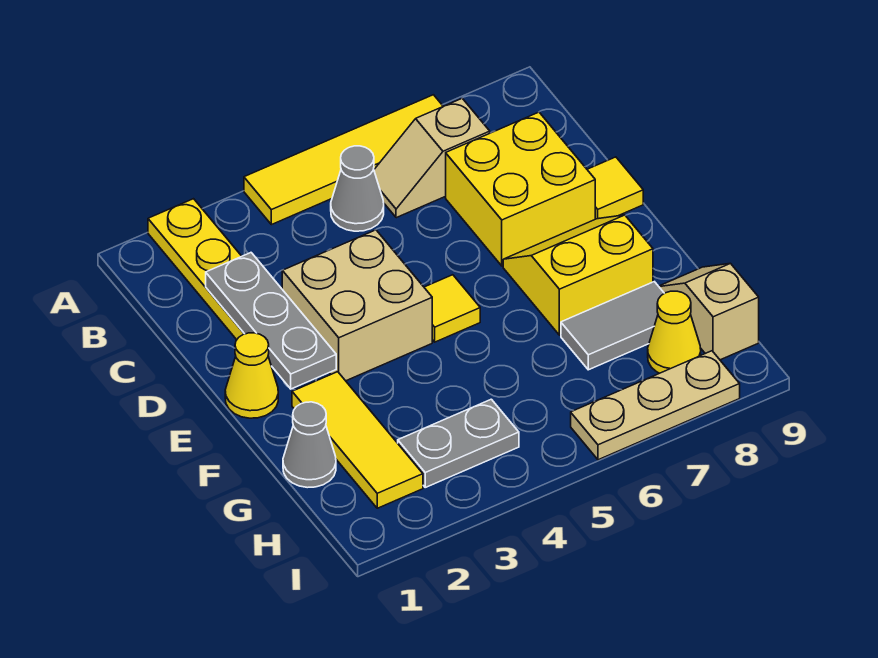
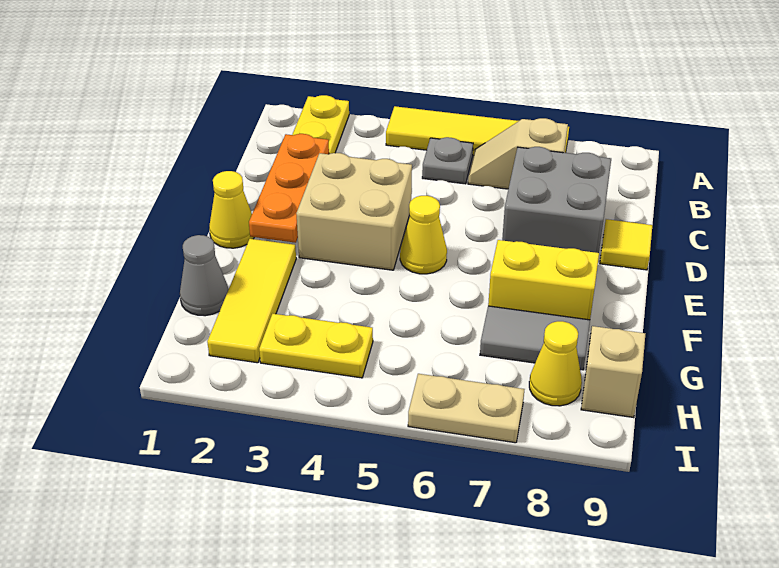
grey cone B5 level 1 -> grey plate B5 level 1
grey plate C2:E2 level 2 -> orange plate C2:E2 level 2
yellow brick C7:D8 level 1 -> grey brick C7:D8 level 1
yellow tile E5 level 1 -> yellow cone E5 level 1
grey plate H3:H4 level 1 -> yellow plate H3:H4 level 1
tan plate I6:I8 level 1 -> tan plate I6:I7 level 1

